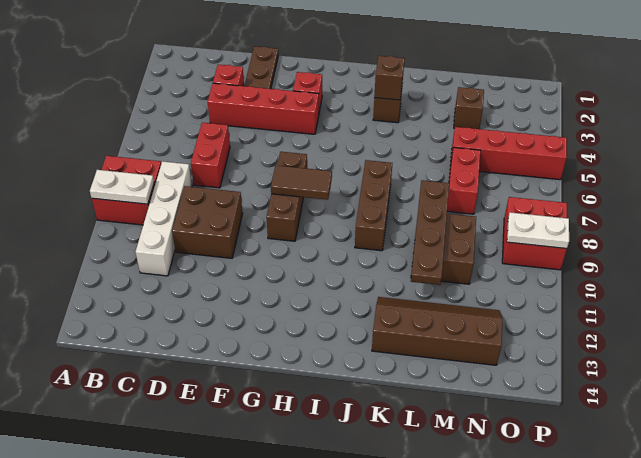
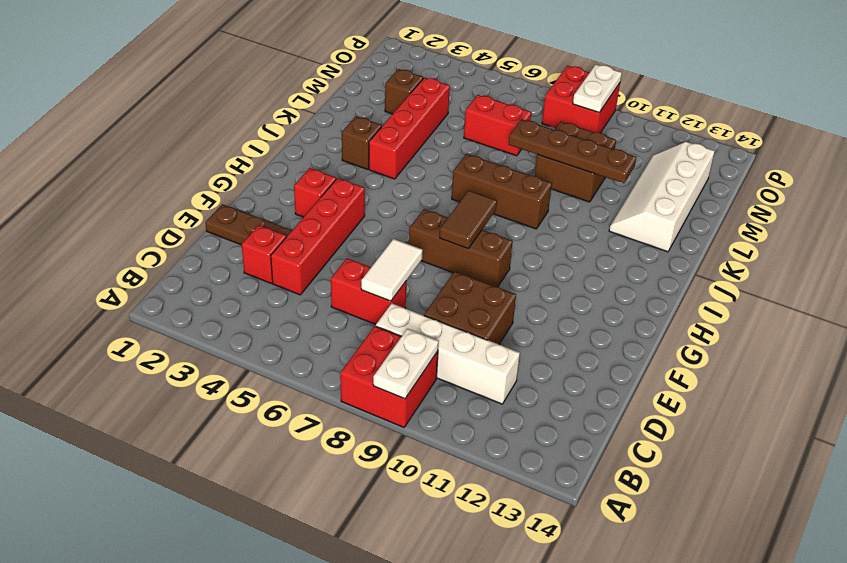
none -> white tile D7:E7 level 2
brown brick J3 level 2 -> none
brown slope K12:N13 level 1 top 13 -> white slope K12:N13 level 1 top 13
red brick M5:P5 level 1 -> red brick J4:M4 level 1

